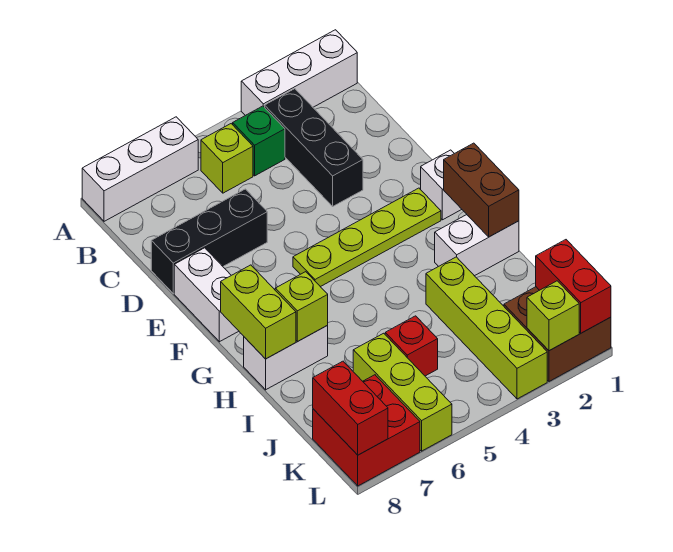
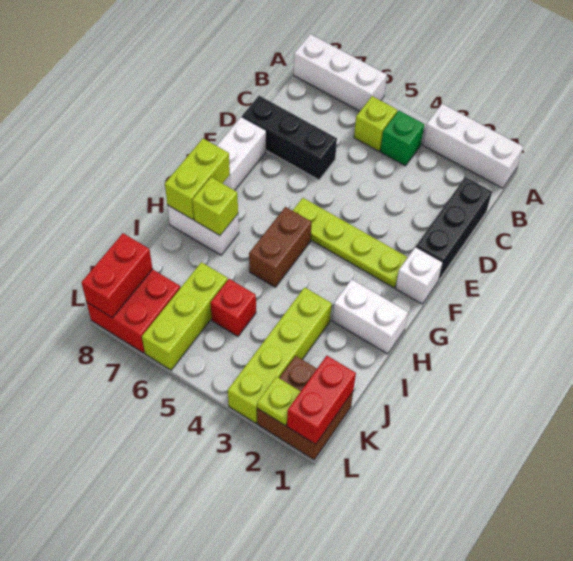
black brick B3:D3 level 1 -> black brick C1:E1 level 1
brown brick G1:H1 level 2 -> brown brick G5:H5 level 1
lime brick L2 level 2 -> lime plate L2 level 2

